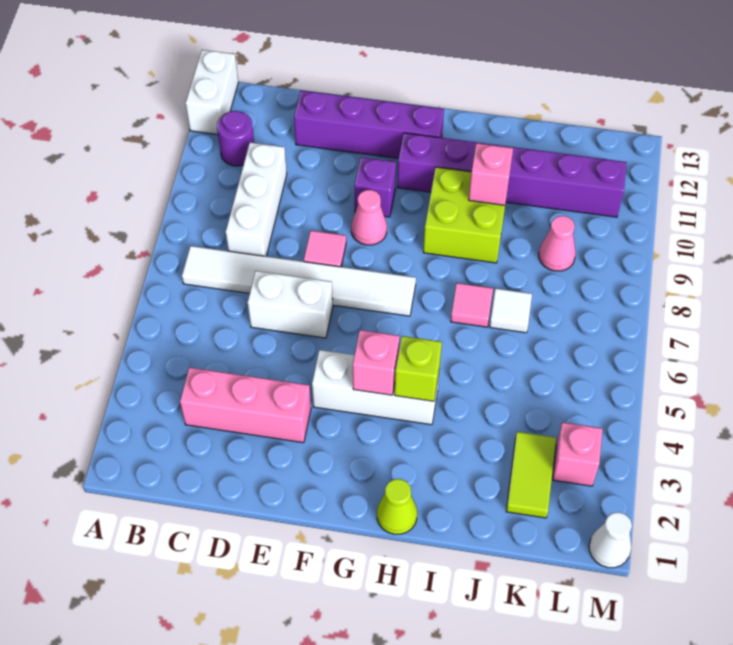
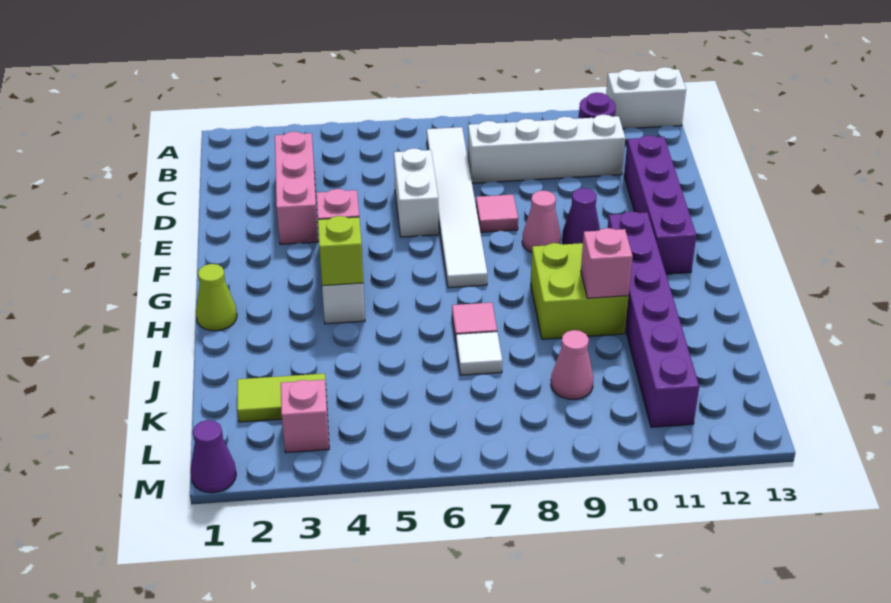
white brick C8:C10 level 1 -> white brick C8:C11 level 1
purple brick F10 level 1 -> purple cone F10 level 1
white cone M1 level 1 -> purple cone M1 level 1

